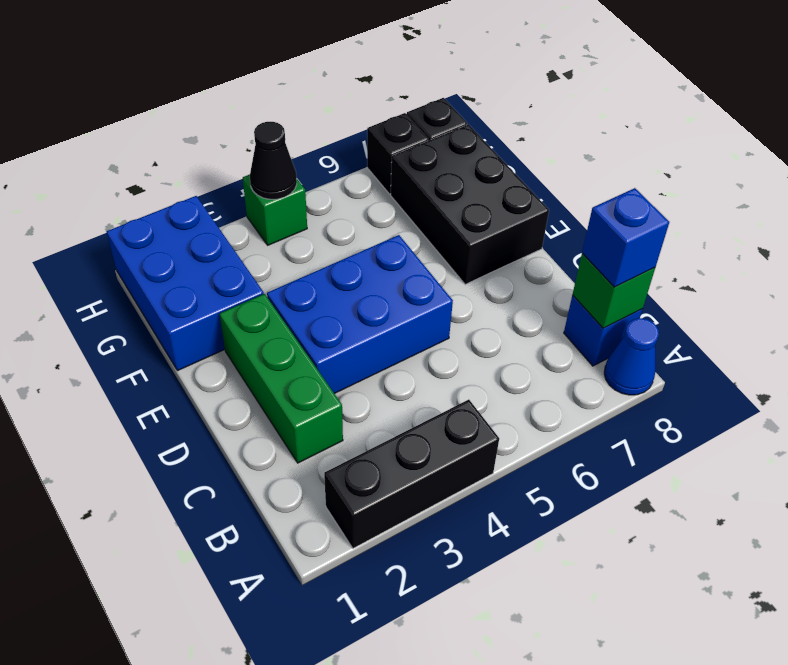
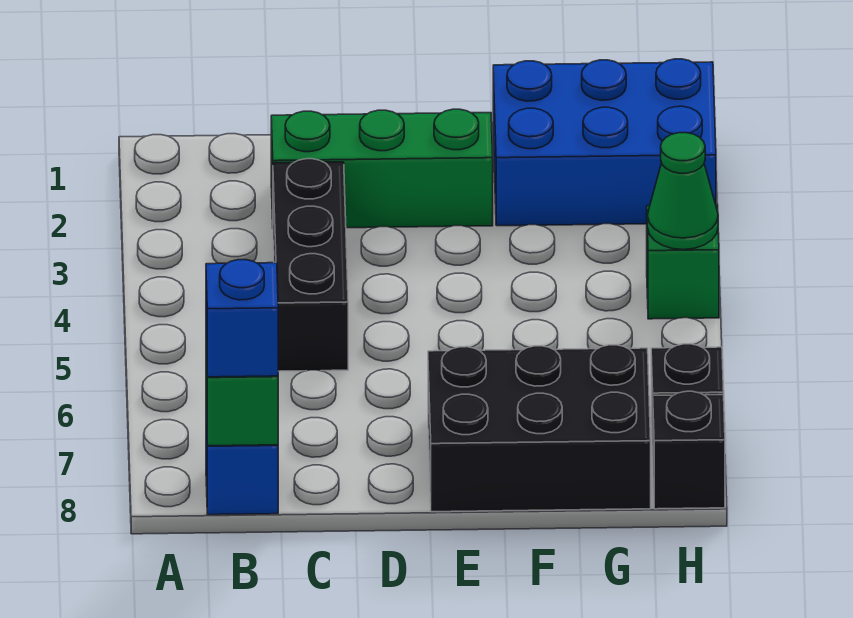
black brick A2:A4 level 1 -> black brick C3:C5 level 1
blue cone A8 level 1 -> none
blue brick D3:E5 level 1 -> none
black cone H4 level 2 -> green cone H4 level 2

